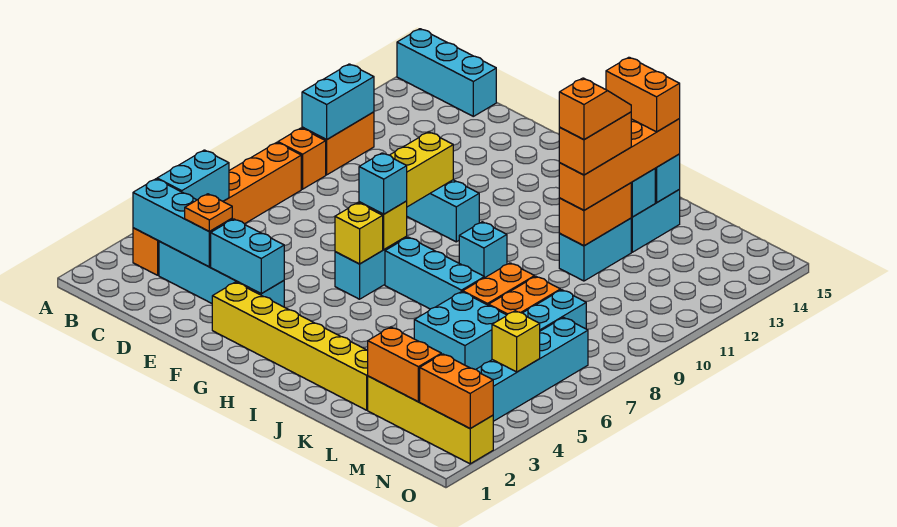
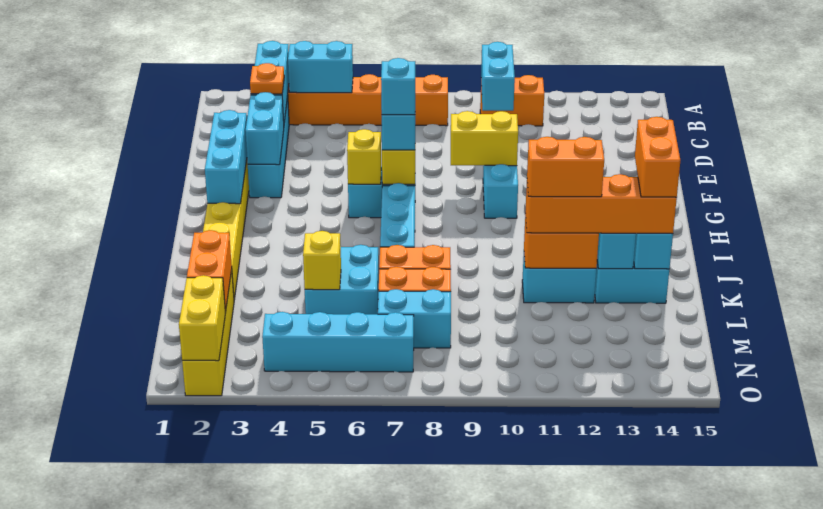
cyan brick A15:C15 level 1 -> cyan brick F2:H2 level 2
orange brick B9 level 1 -> none
cyan brick B10:B11 level 2 -> cyan brick B10:C10 level 2
cyan brick I9 level 1 -> cyan brick G7 level 4
orange slope K11:K12 level 5 top 11 -> none
orange brick N2:O2 level 2 -> yellow brick N2:O2 level 2
yellow brick N5 level 2 -> yellow brick L5 level 2

